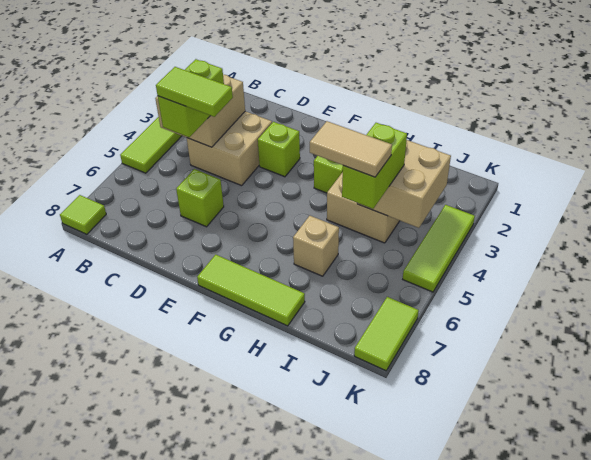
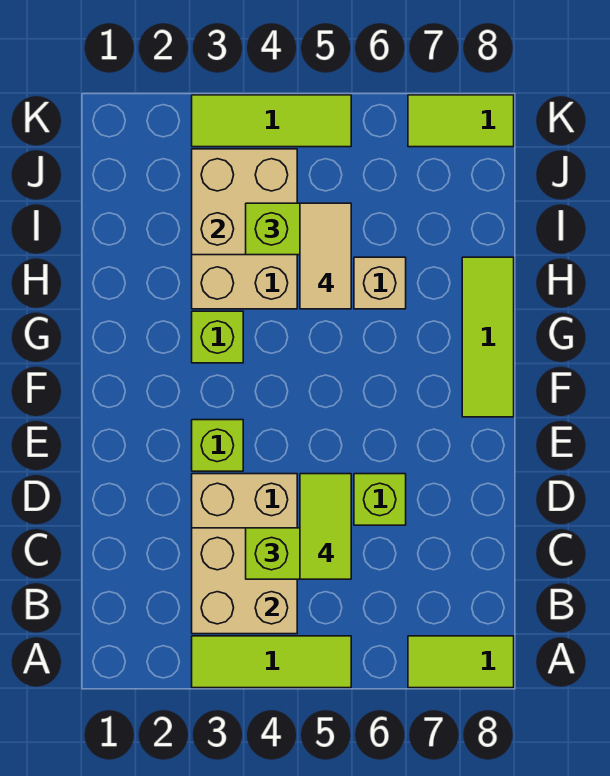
lime tile A8 level 1 -> lime tile A7:A8 level 1

